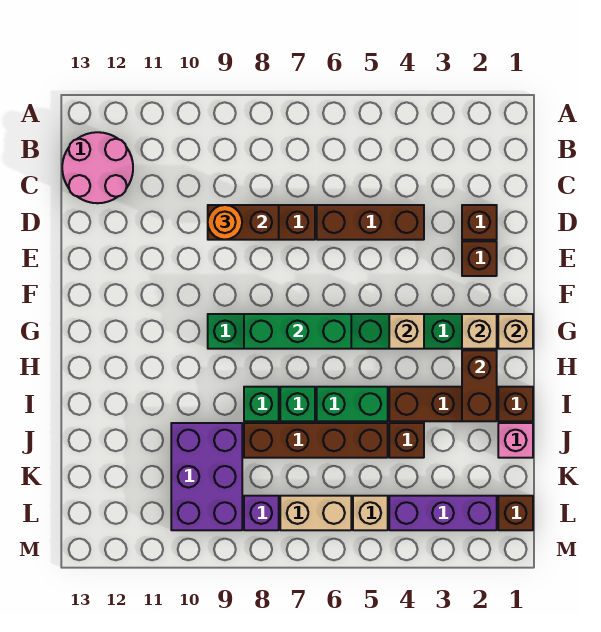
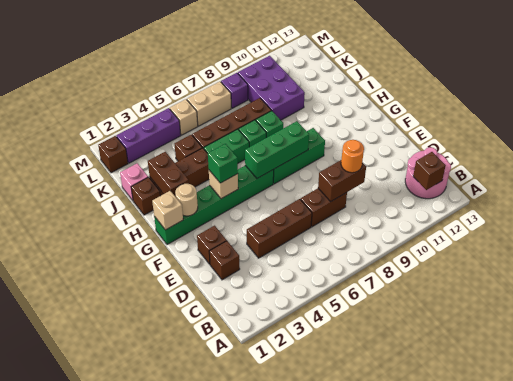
none -> brown brick B12 level 2
tan brick G2 level 2 -> tan round brick G2 level 2
none -> green brick G4 level 3

